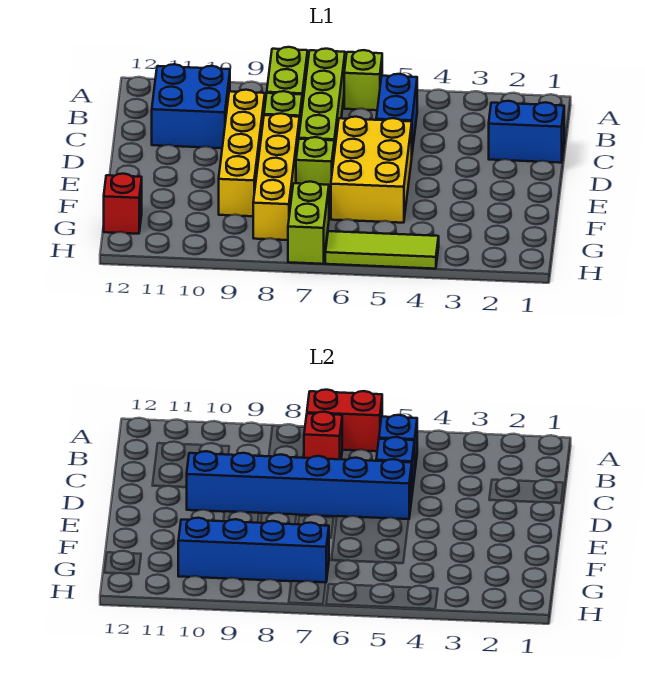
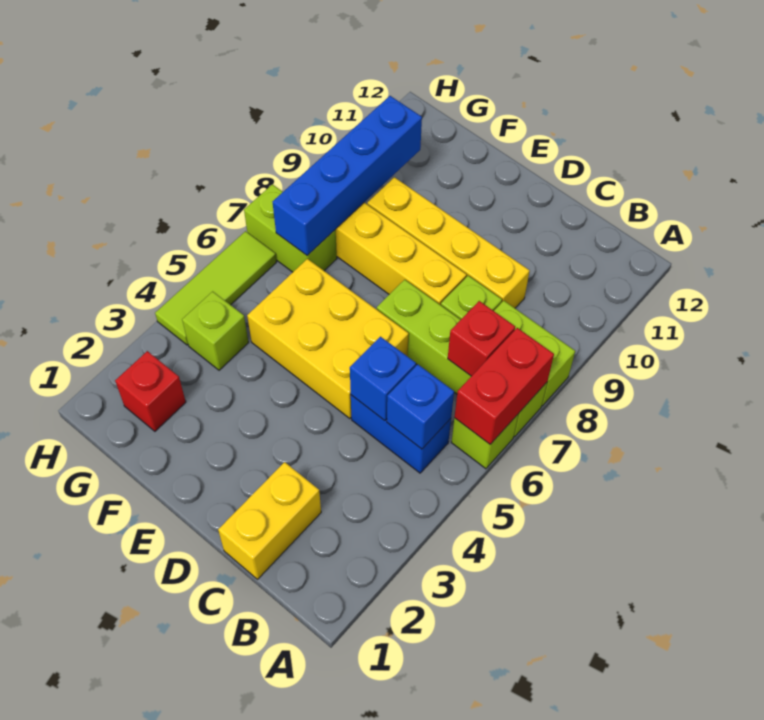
blue brick B10:C11 level 1 -> none
blue brick C1:C2 level 1 -> yellow brick C1:C2 level 1
blue brick D5:D10 level 2 -> none
lime brick E7 level 1 -> lime brick G4 level 1
red brick G12 level 1 -> red brick G2 level 1

